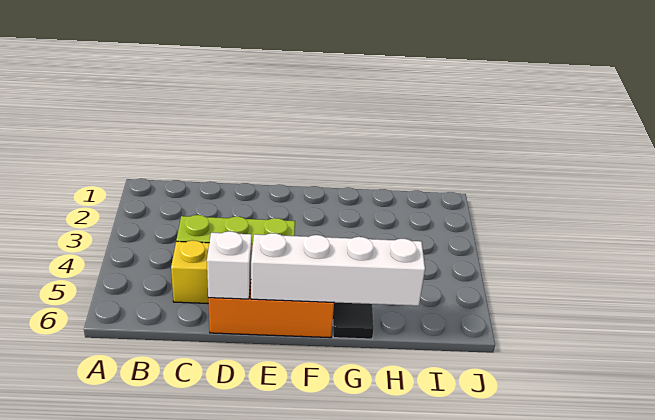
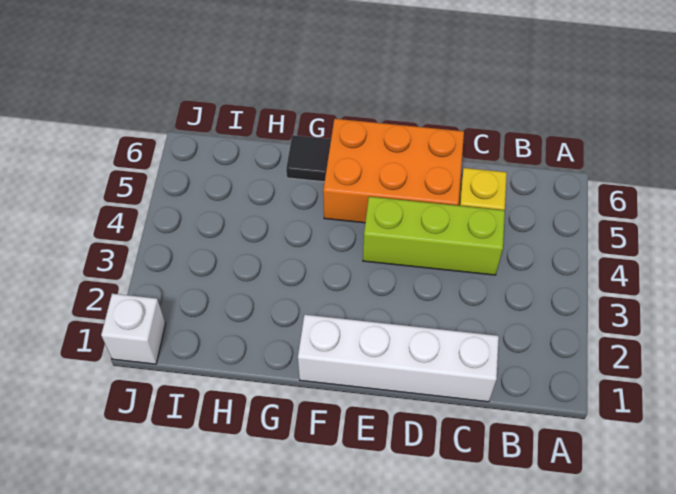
white brick D6 level 2 -> white brick J1 level 1
white brick E6:H6 level 2 -> white brick C1:F1 level 1

